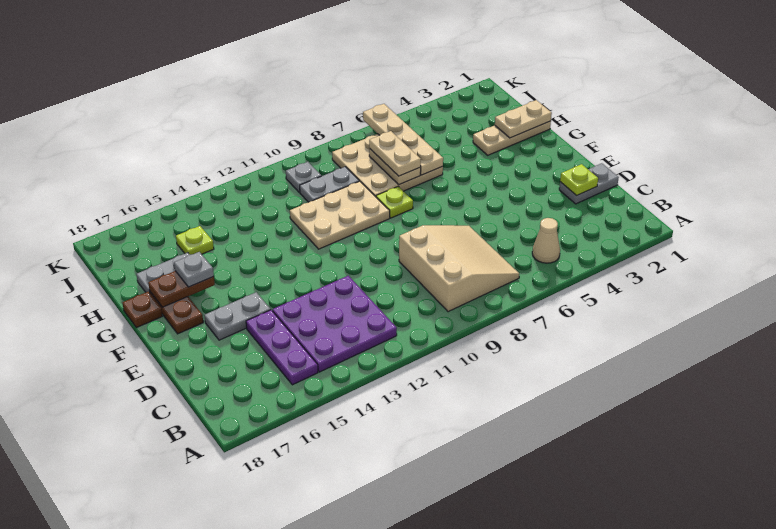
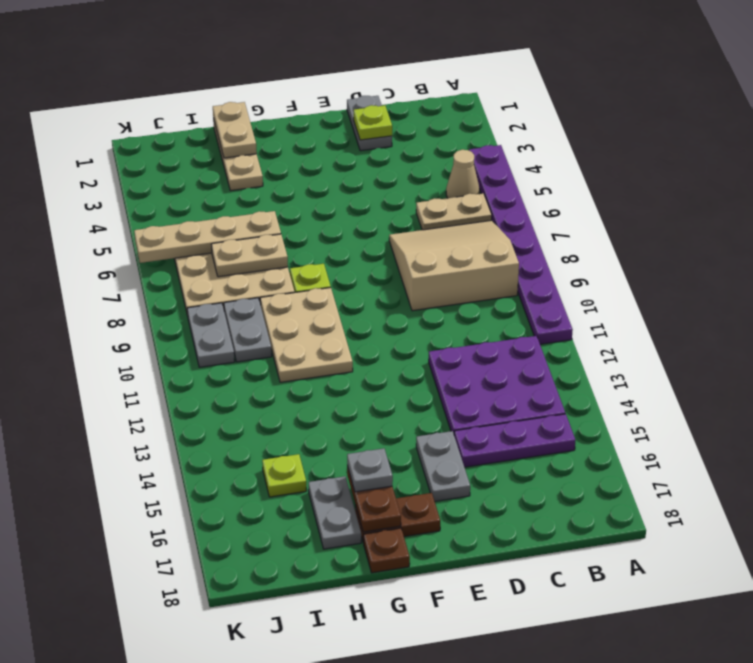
none -> purple plate A4:A11 level 1
tan plate H7:I7 level 3 -> tan plate B6:C6 level 1
grey plate J10 level 1 -> grey plate J9:J10 level 1

